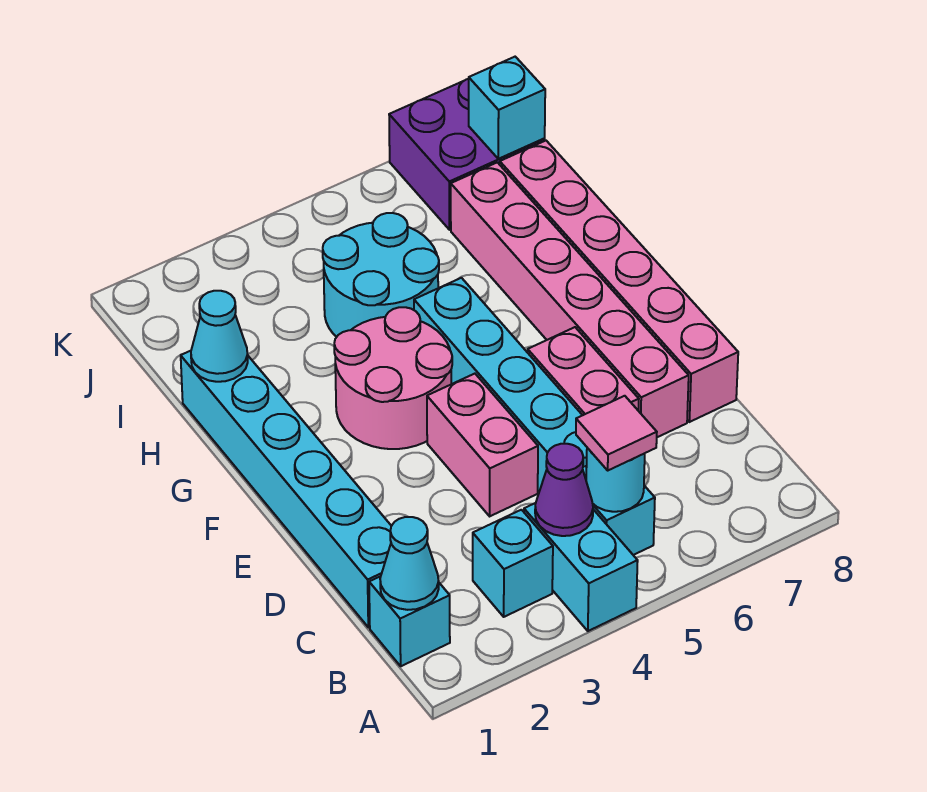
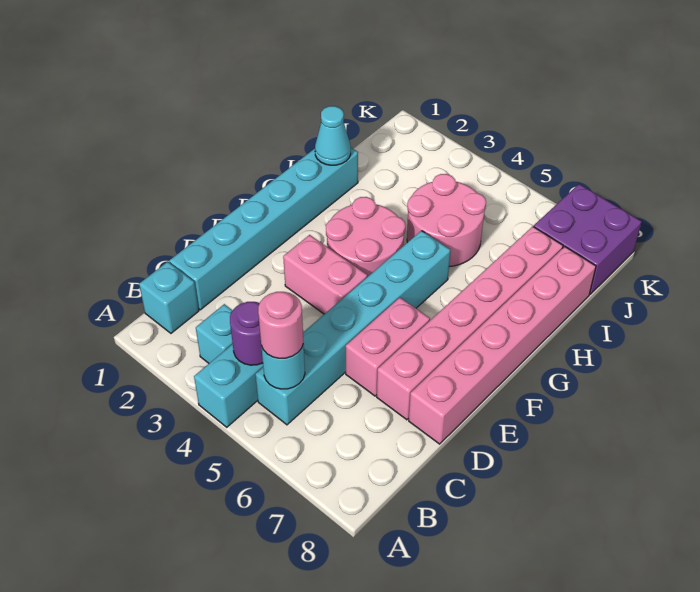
cyan cone B1 level 2 -> none
purple cone B4 level 2 -> purple round brick B4 level 2
pink tile B5 level 3 -> pink round brick B5 level 3
pink brick D4:E4 level 1 -> pink brick E3:E4 level 1
cyan round brick H4:I5 level 1 -> pink round brick H4:I5 level 1
cyan brick J8 level 2 -> none

